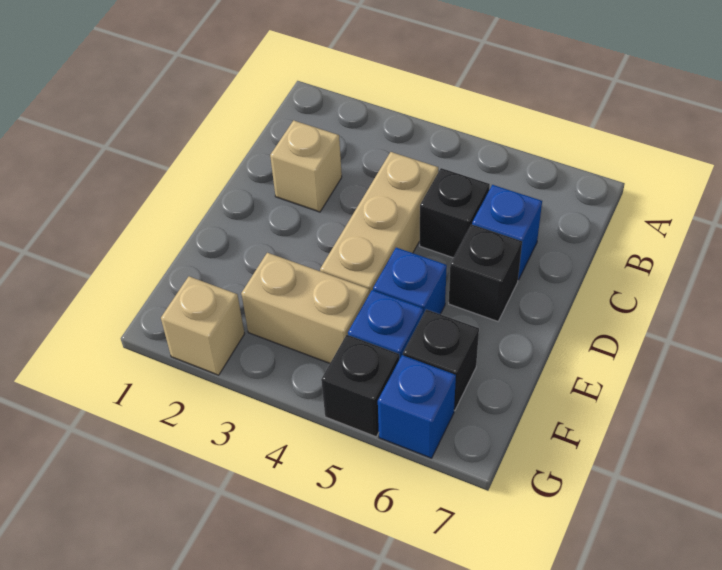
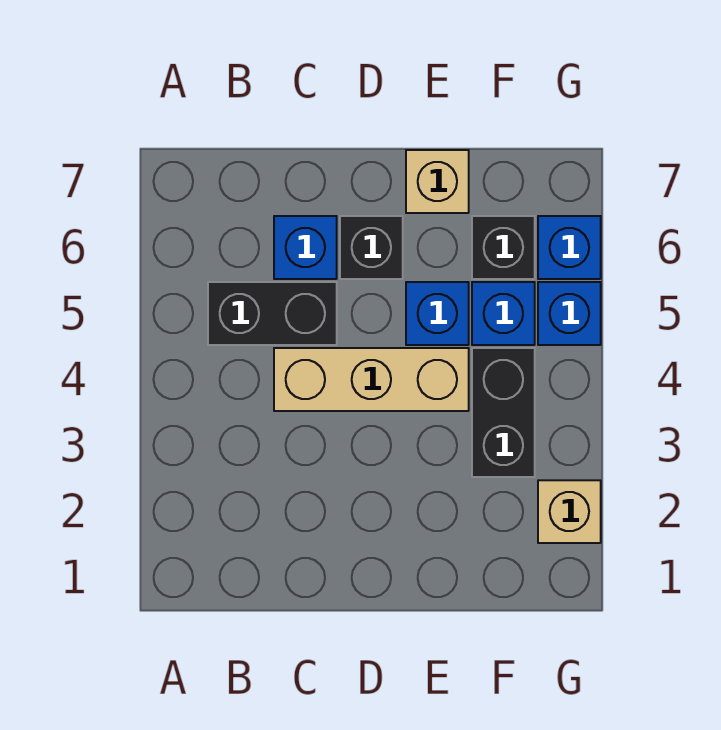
tan brick C2 level 1 -> tan brick E7 level 1
black brick C5 level 1 -> black brick B5:C5 level 1
tan brick F3:F4 level 1 -> black brick F3:F4 level 1
black brick G5 level 1 -> blue brick G5 level 1

